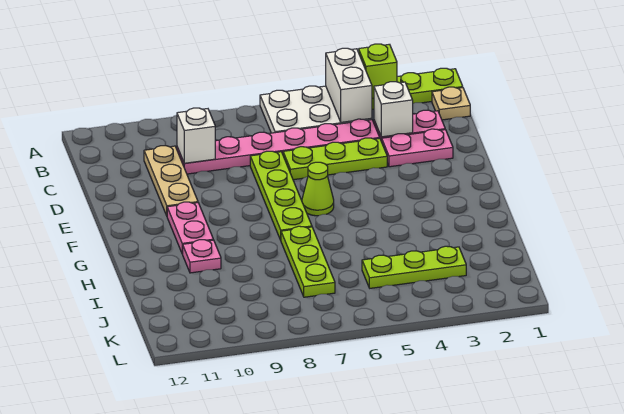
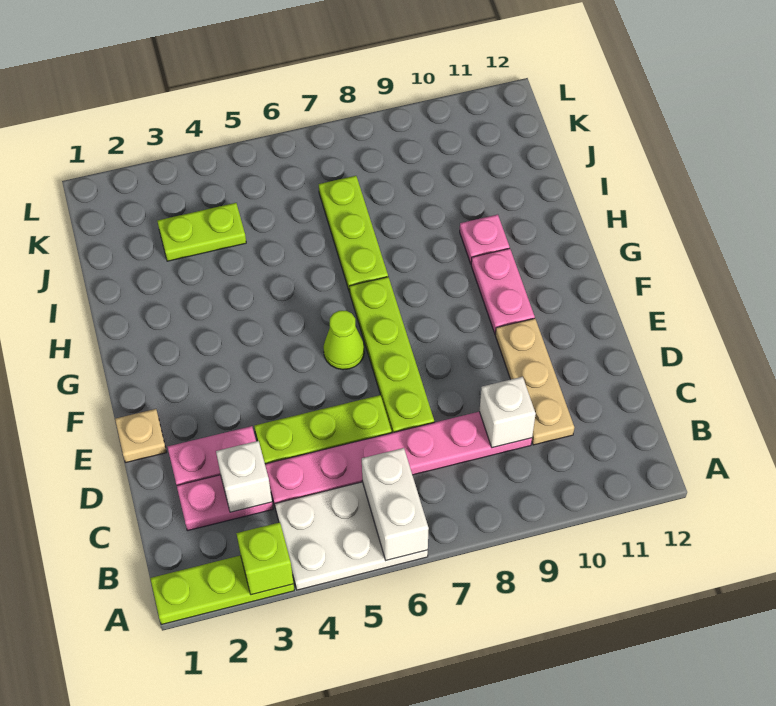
white brick A4:B4 level 2 -> white brick A6:B6 level 2
tan plate B1 level 1 -> tan plate E1 level 1
lime plate J3:J5 level 1 -> lime plate J3:J4 level 1

